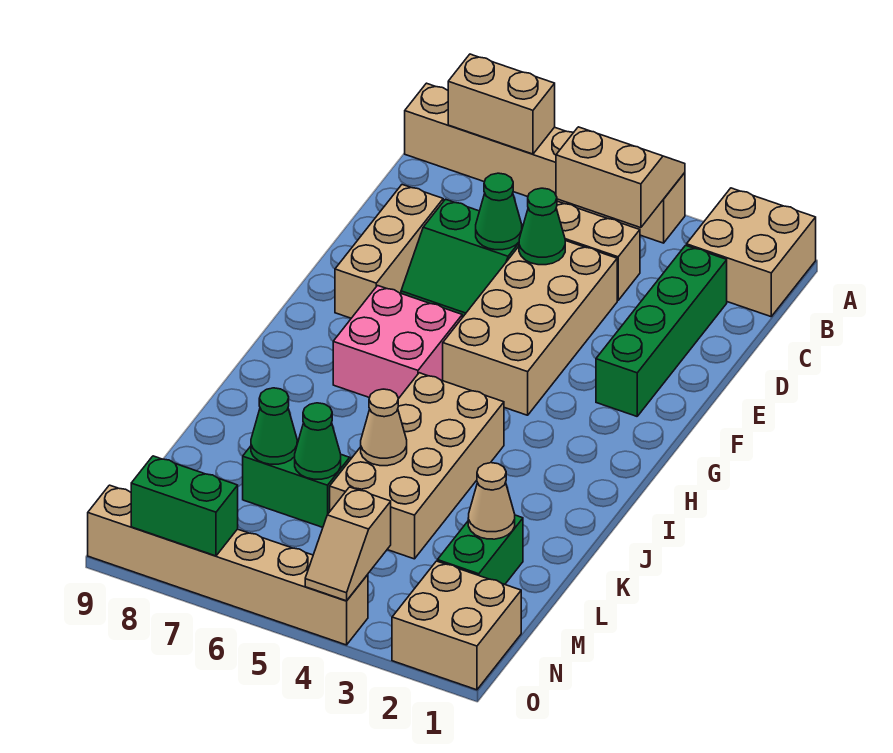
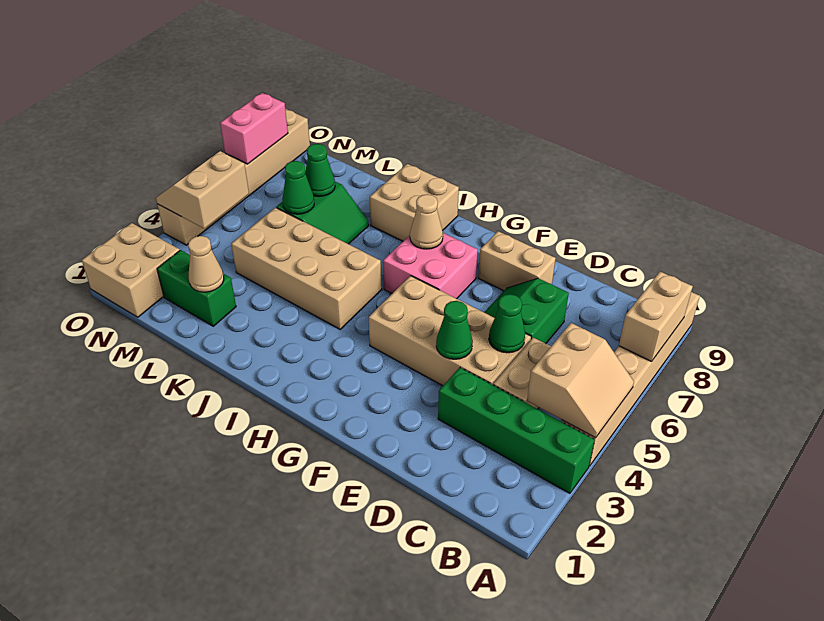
tan brick A1:B2 level 1 -> tan brick I8:J9 level 1
green brick C2:F2 level 1 -> green brick A3:D3 level 1
green cone D6 level 2 -> green cone E4 level 2
tan brick D8:F8 level 1 -> tan brick E8:F8 level 1
tan cone K5 level 2 -> tan cone H7 level 2
tan slope N4:O4 level 2 top N -> tan slope N4:O5 level 2 top N
green brick O7:O8 level 2 -> pink brick O7:O8 level 2

